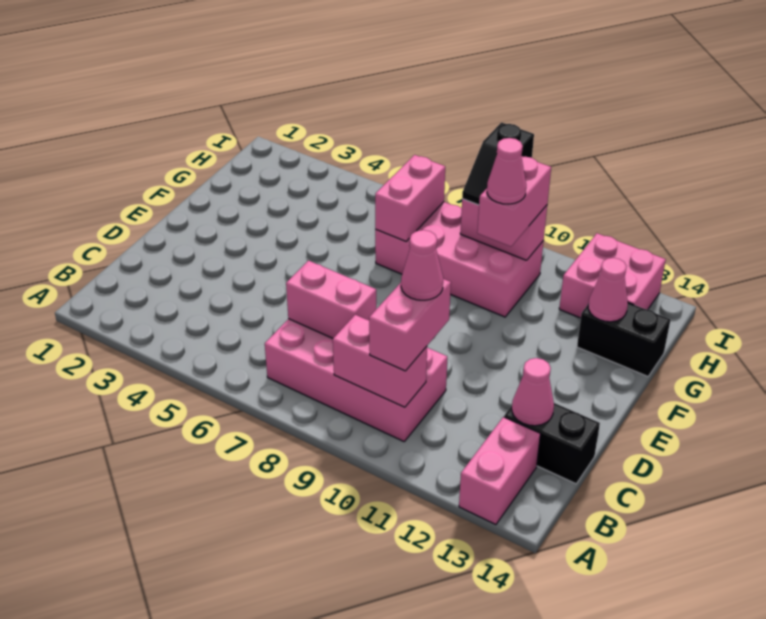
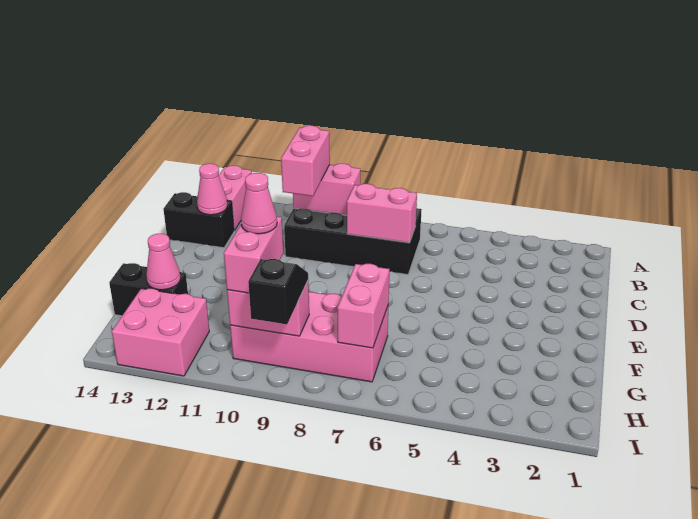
pink brick B7:C10 level 1 -> black brick B7:C10 level 1
pink cone C10 level 4 -> none

